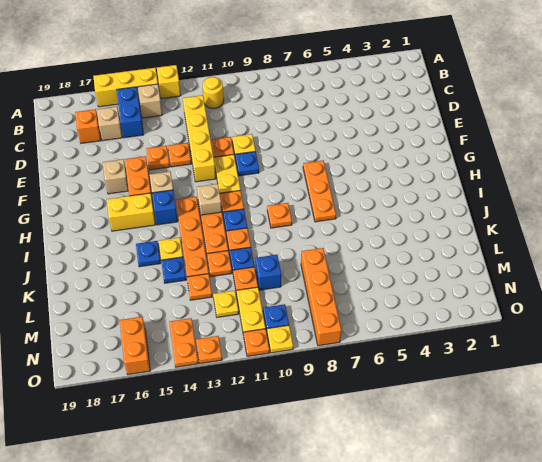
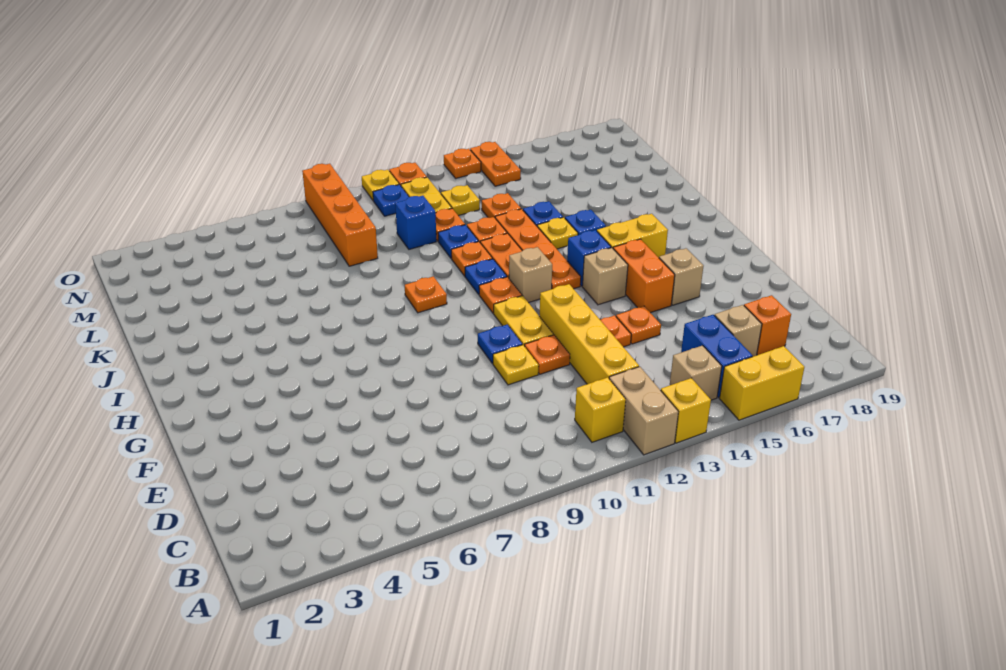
none -> tan brick A12:B12 level 1
yellow brick A14:A16 level 1 -> yellow brick A15:A16 level 1
yellow round brick B11 level 1 -> yellow brick B11 level 1
orange plate G7:I7 level 1 -> none
orange brick N16:O16 level 1 -> none

